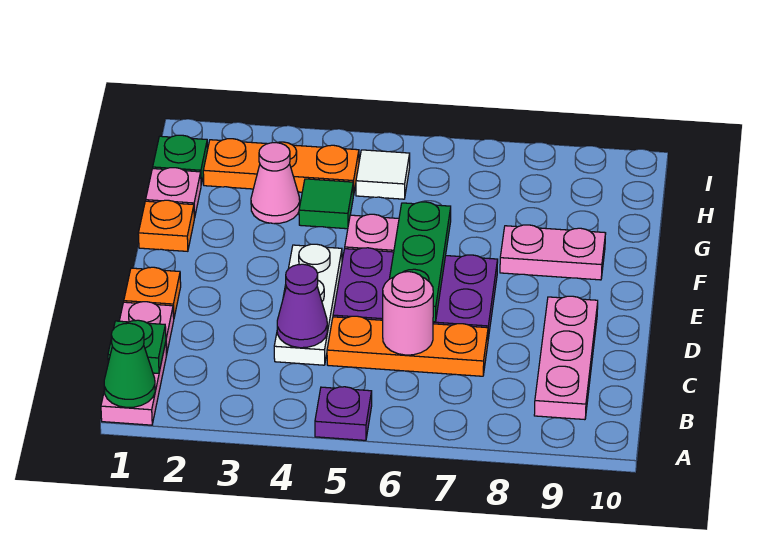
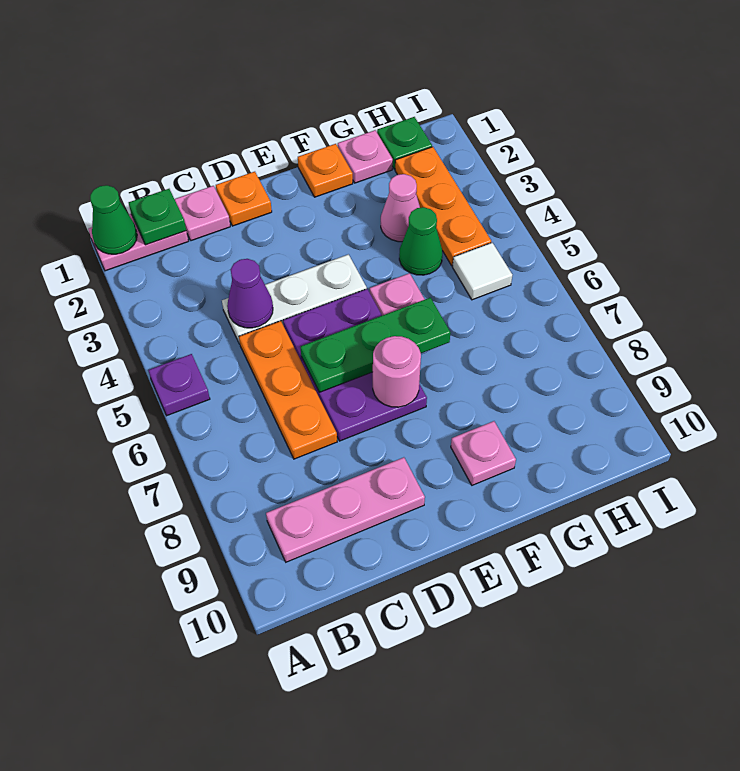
pink round brick C6 level 2 -> pink round brick E7 level 2
pink plate F8:F9 level 1 -> pink plate F9 level 1
green tile G4 level 1 -> green cone G4 level 1

